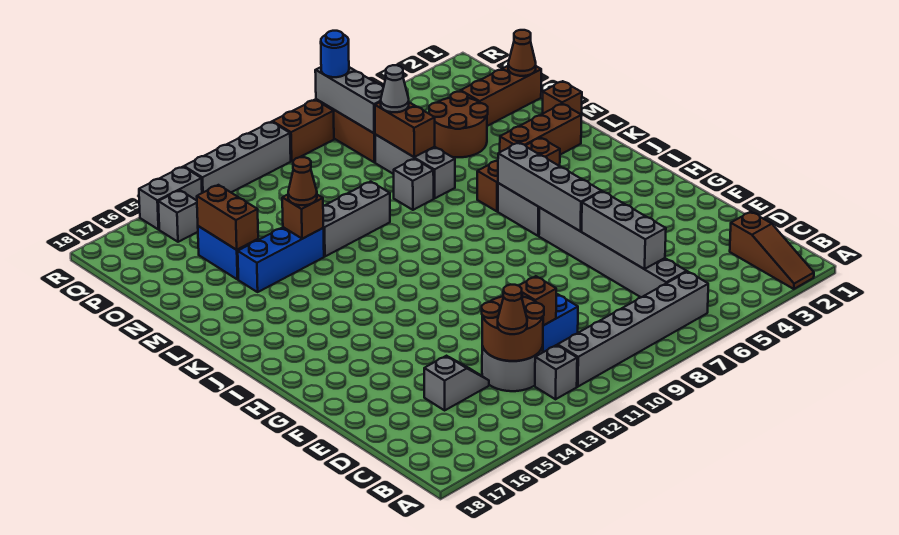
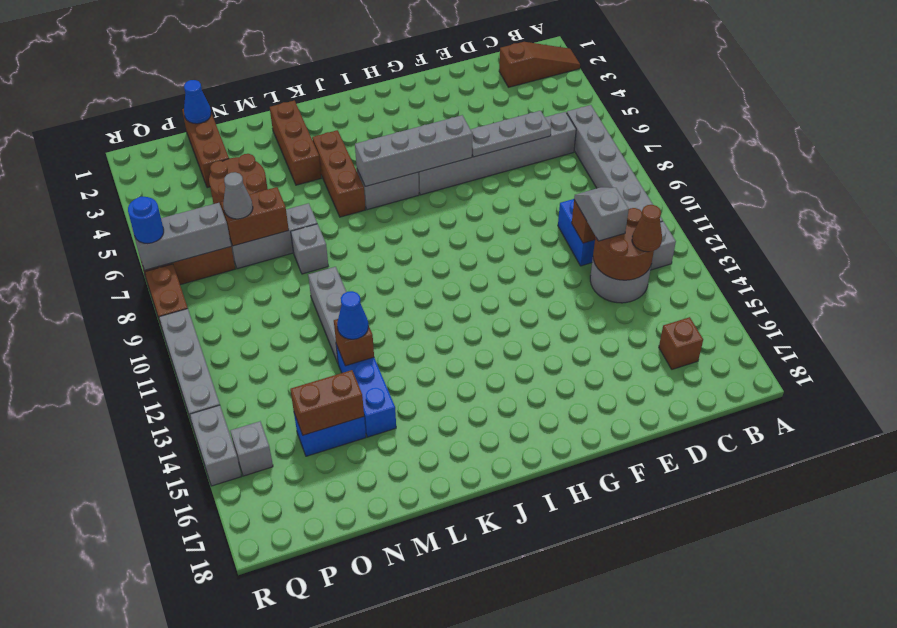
grey brick D6:F6 level 2 -> grey plate D6:F6 level 2
grey slope D14:D15 level 1 top 15 -> grey slope D11:D12 level 3 top 12
brown brick M1 level 1 -> brown brick C16 level 1
brown cone M13 level 3 -> blue cone M13 level 3
brown cone O1 level 2 -> blue cone O1 level 2

